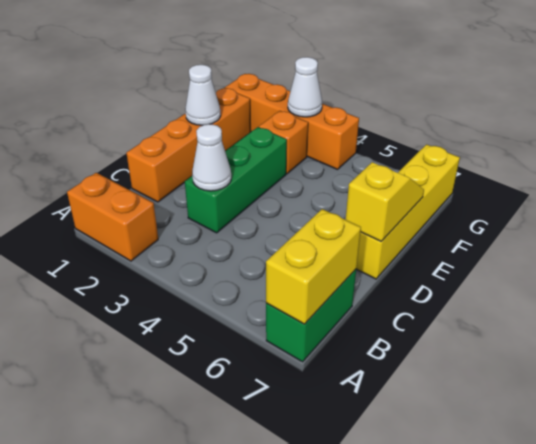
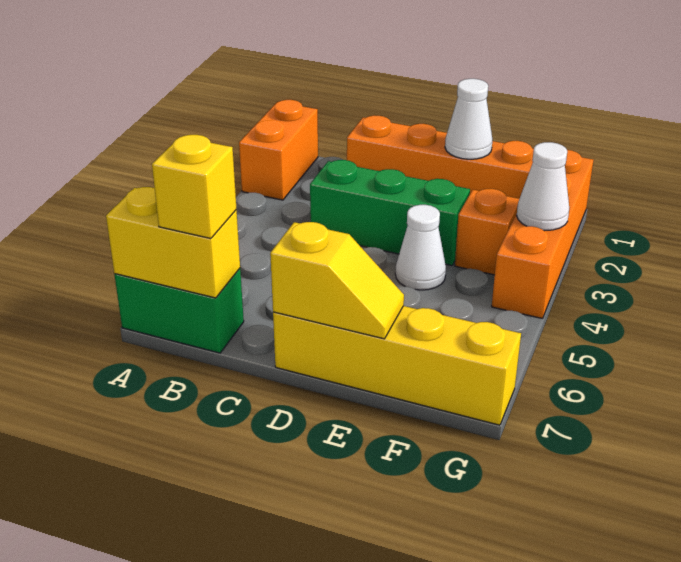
none -> yellow brick B7 level 3
white cone C3 level 2 -> white cone E4 level 1

